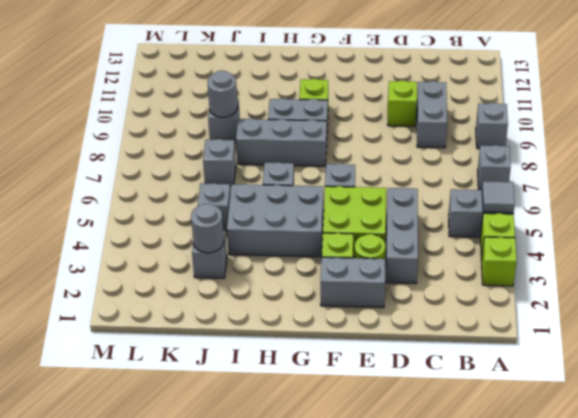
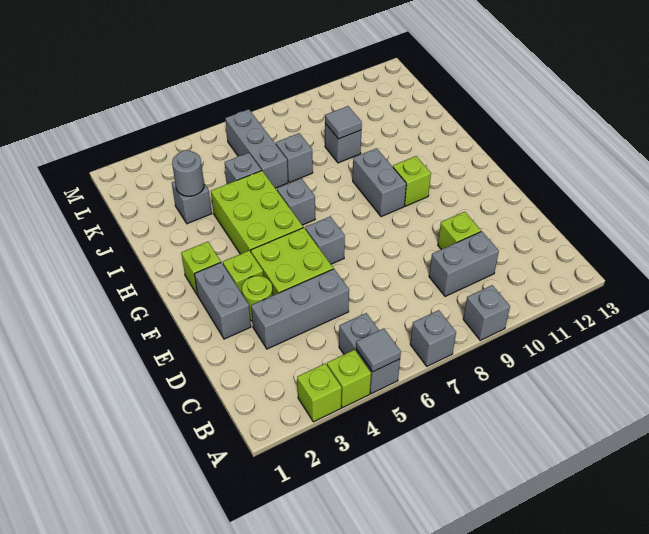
none -> lime brick G2 level 1
grey brick G4:I5 level 1 -> lime brick G4:I5 level 1
grey brick G8:I8 level 1 -> grey brick J6:L6 level 1
grey round brick J9 level 2 -> grey tile J9 level 2

